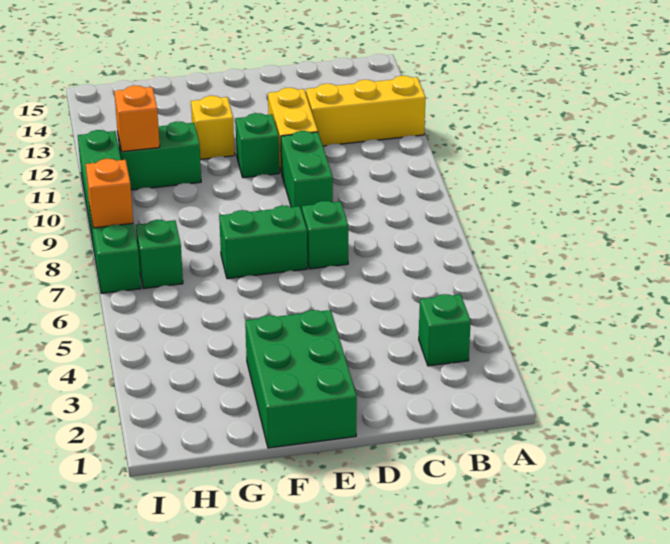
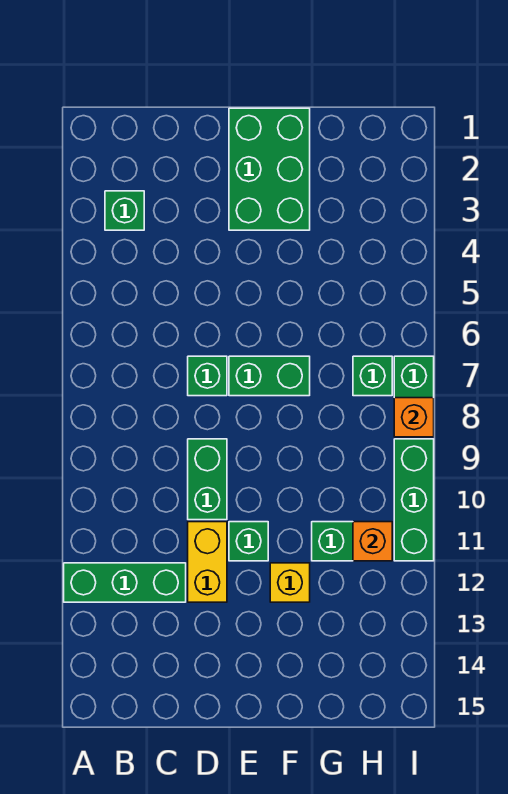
yellow brick A12:C12 level 1 -> green brick A12:C12 level 1

